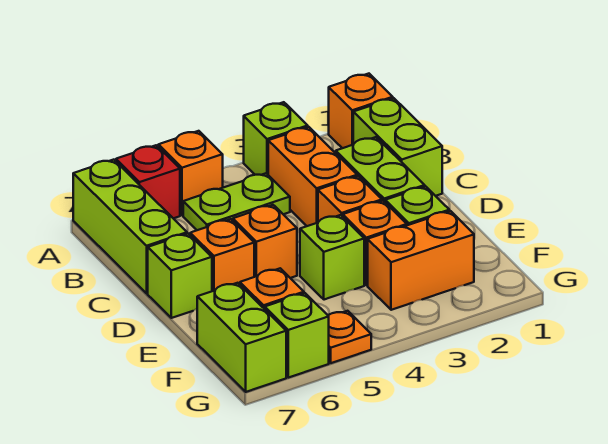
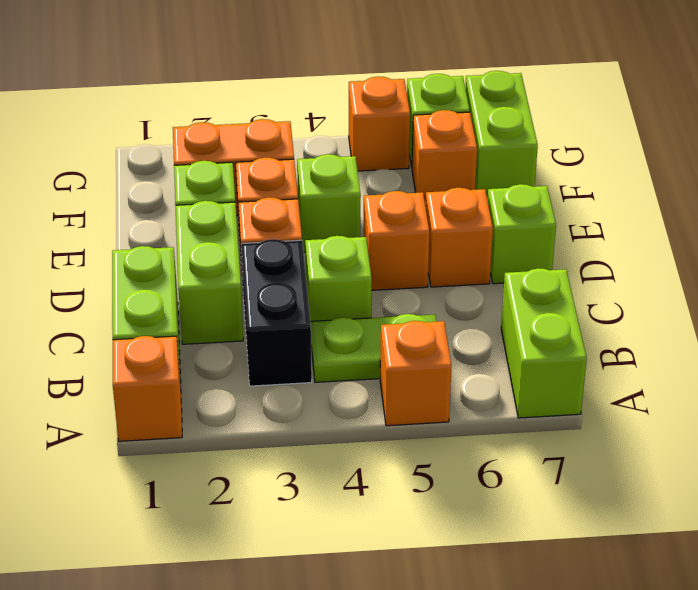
lime brick A3 level 1 -> lime brick C4 level 1
red brick A6 level 1 -> none
lime brick A7:C7 level 1 -> lime brick A7:B7 level 1
orange brick B3:C3 level 1 -> black brick B3:C3 level 1
orange plate G5 level 1 -> orange brick G5 level 1

